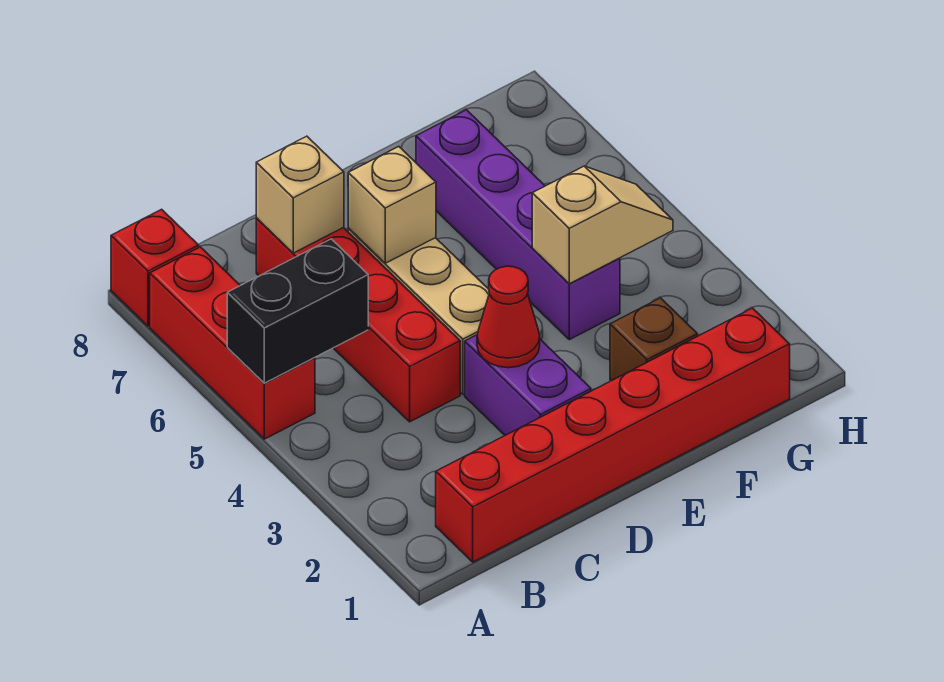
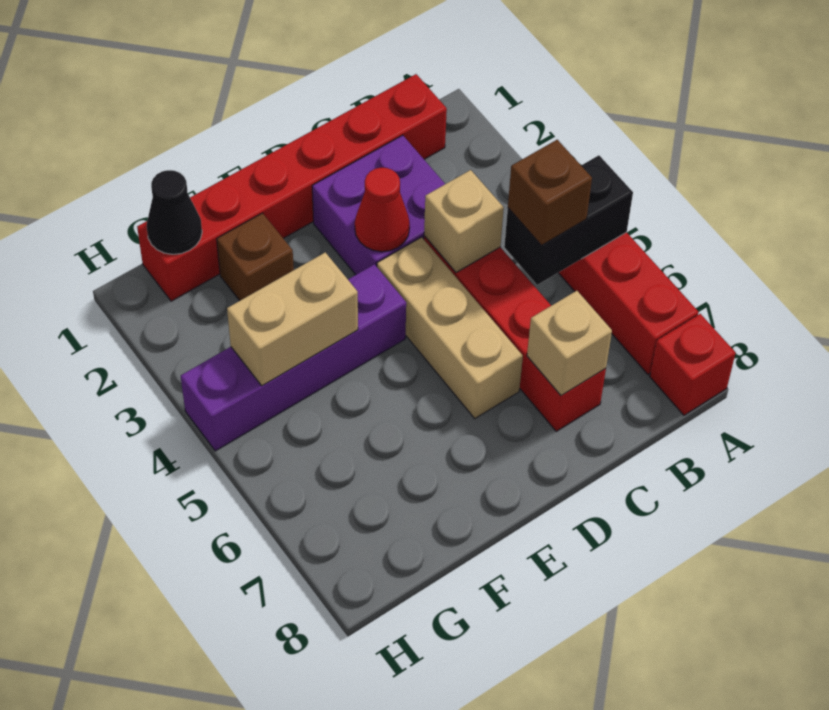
none -> brown brick B5 level 3
purple brick D2:D3 level 1 -> purple brick C2:D3 level 1
tan brick D6 level 2 -> tan brick C4 level 2
purple brick F4:F7 level 1 -> purple brick E4:H4 level 1
tan slope F4:G4 level 2 top F -> tan brick F4:G4 level 2
none -> black cone G1 level 2

